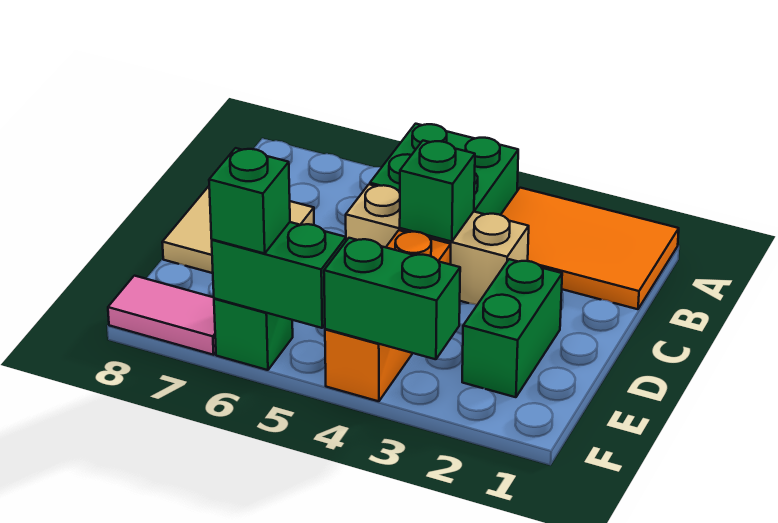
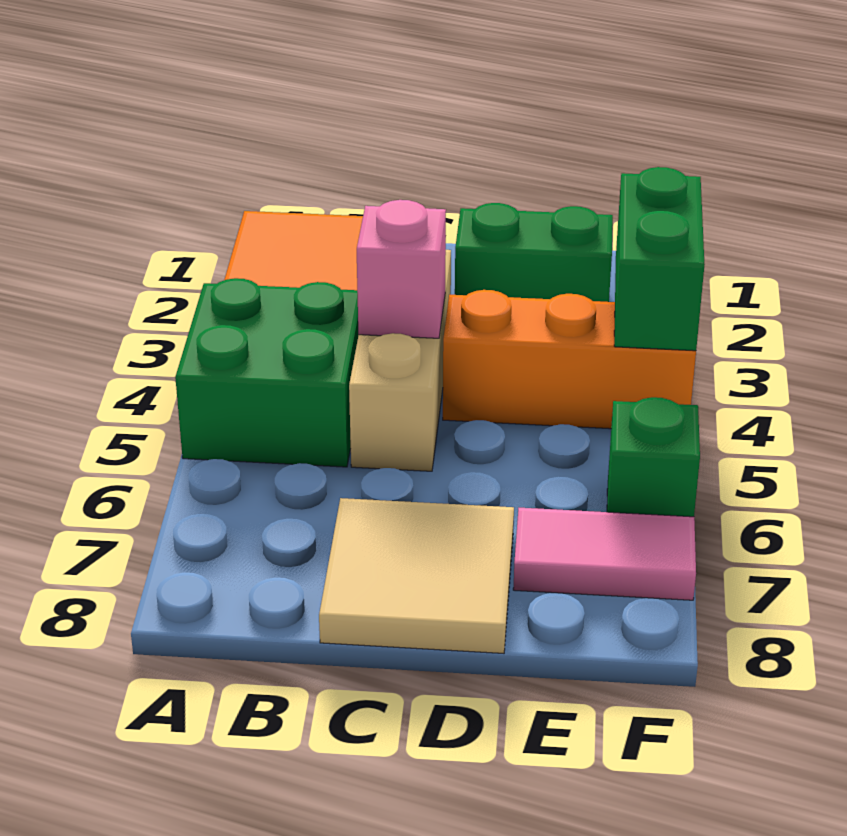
green brick C4 level 2 -> pink brick C4 level 2
green brick F5:F6 level 2 -> none
green brick F6 level 3 -> none
pink tile F7:F8 level 1 -> pink tile E7:F7 level 1

